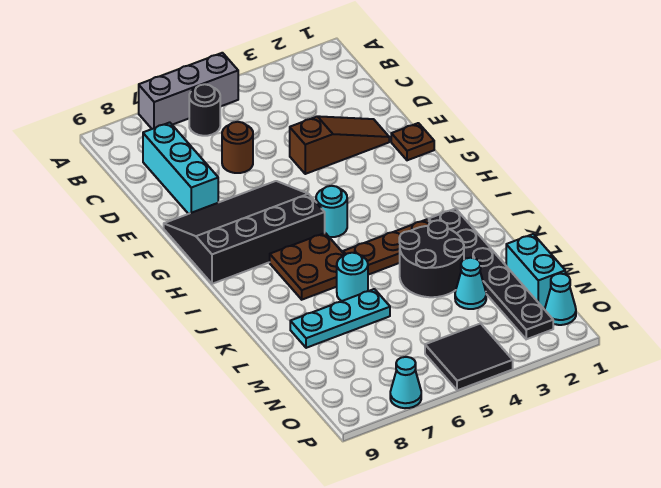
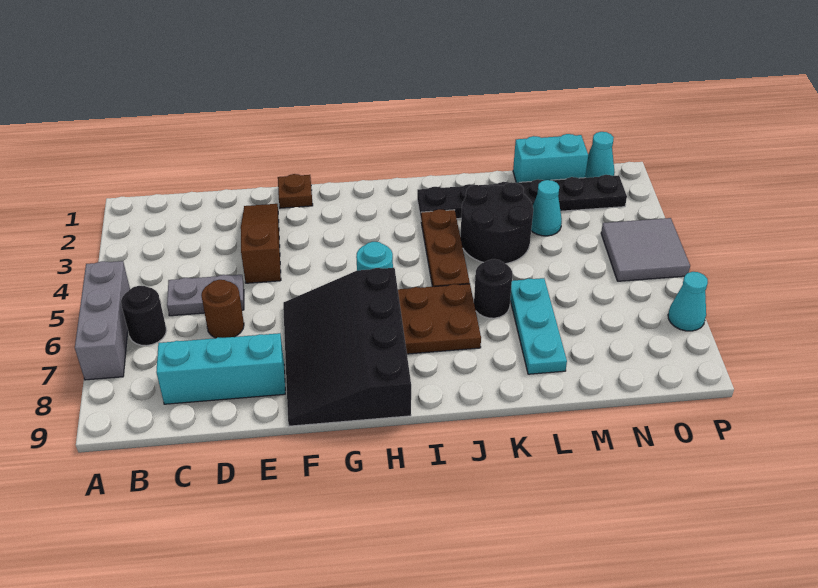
none -> grey plate C5:D5 level 1
cyan round brick K6 level 1 -> black round brick K6 level 1
black tile O4:P5 level 1 -> grey tile O4:P5 level 1

